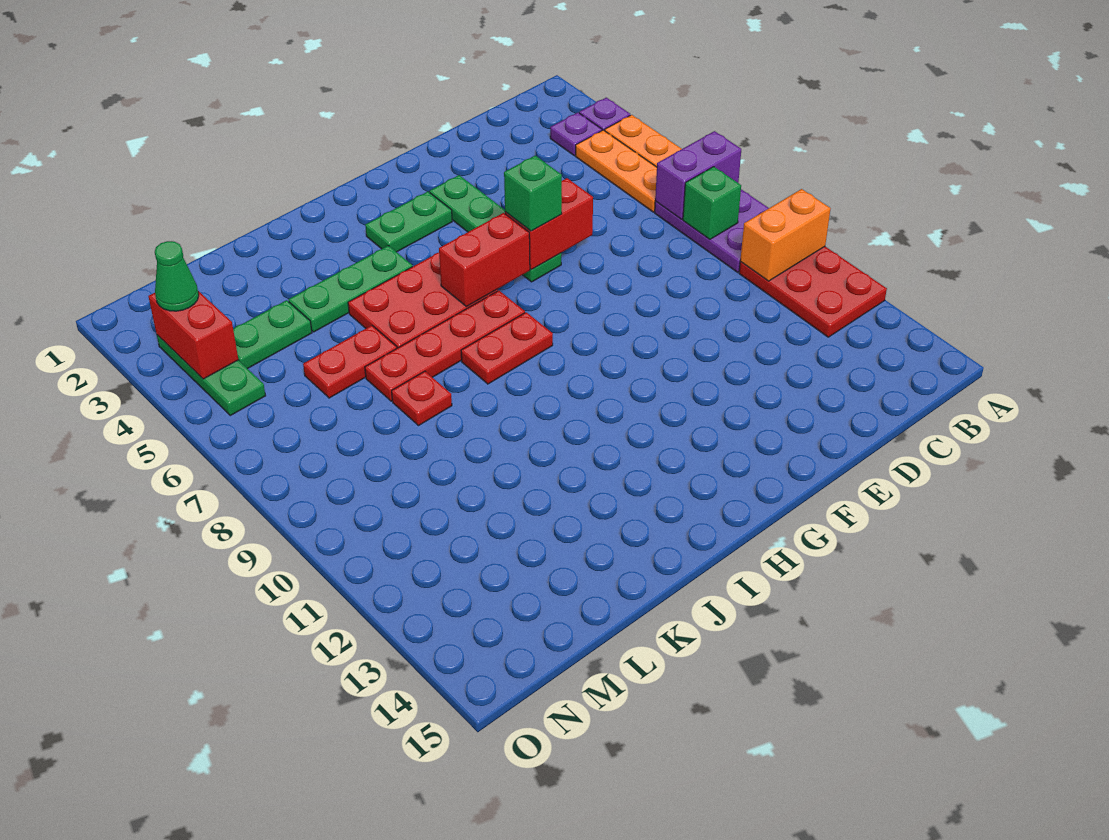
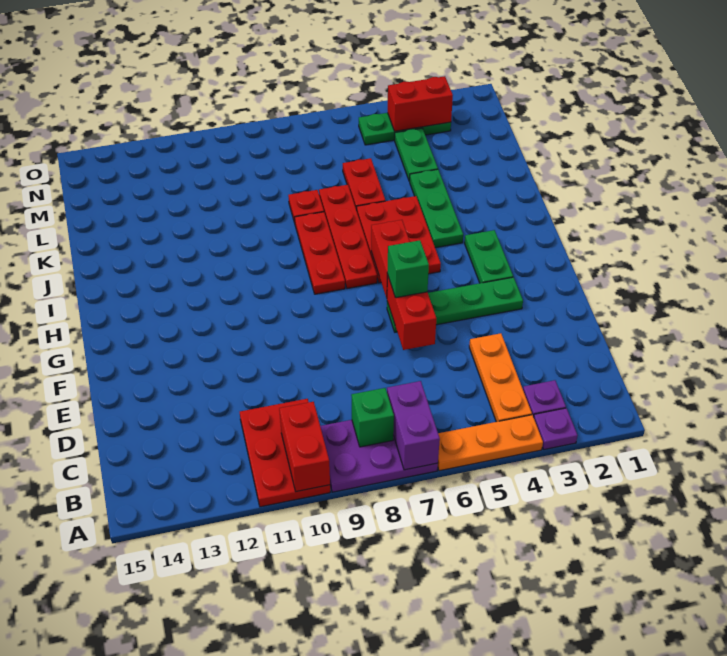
red plate A10:B12 level 1 -> red plate A10:C11 level 1
orange brick A10:B10 level 2 -> red brick A10:B10 level 2
orange plate B4:B6 level 1 -> orange plate B4:D4 level 1
red plate H8:I8 level 1 -> red plate H8:J8 level 1
green cone N3 level 3 -> none

